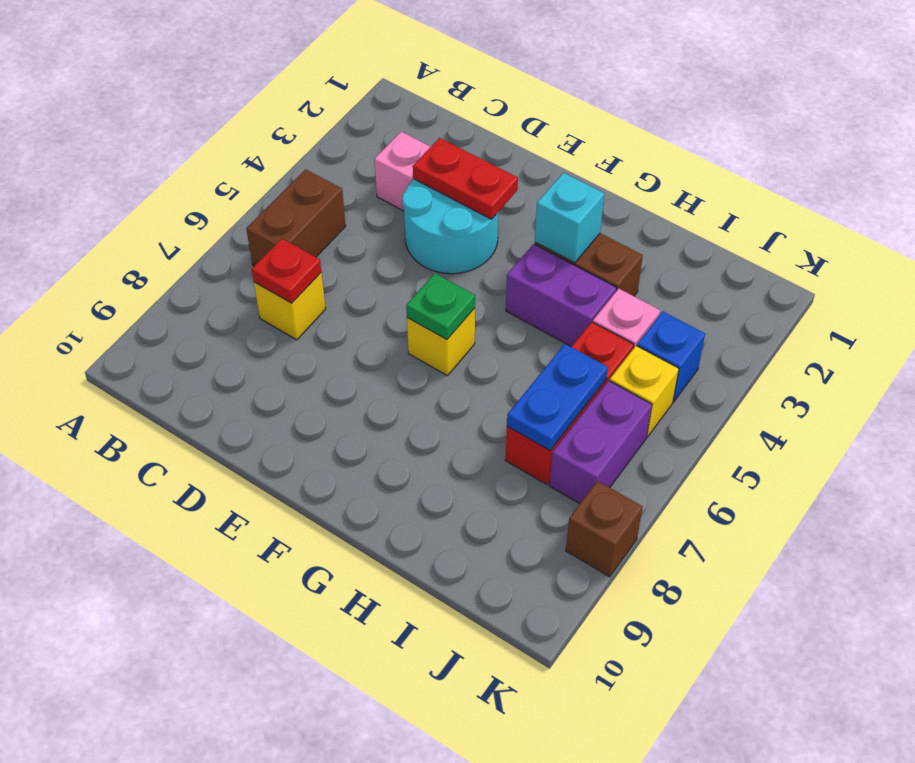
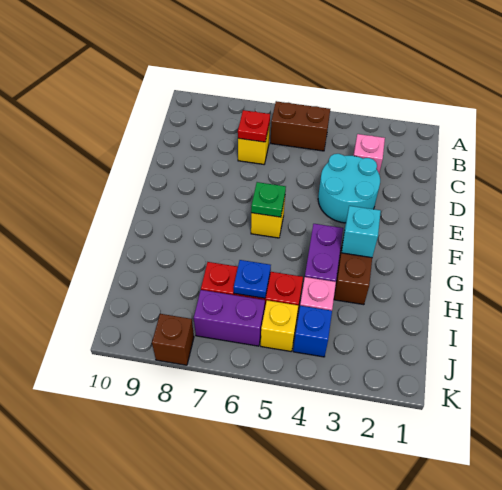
red plate D3:E3 level 2 -> none
blue plate I6:I7 level 2 -> blue plate I6 level 2

